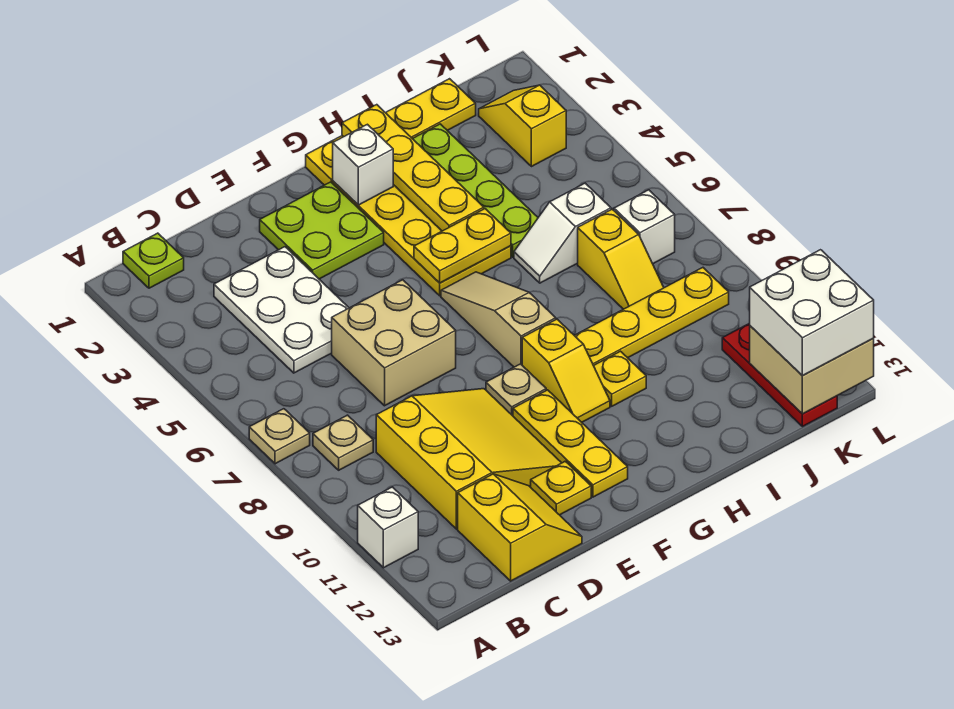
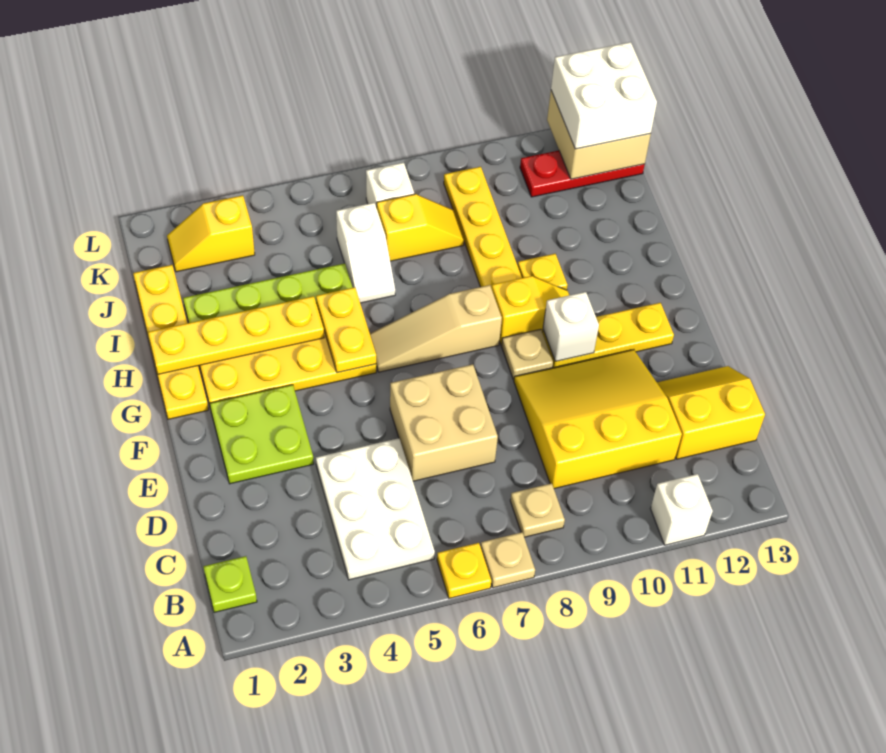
white plate C3:D5 level 1 -> white plate B4:D5 level 1
yellow plate E12 level 1 -> yellow plate A6 level 1
white brick G2 level 2 -> white brick F10 level 2

